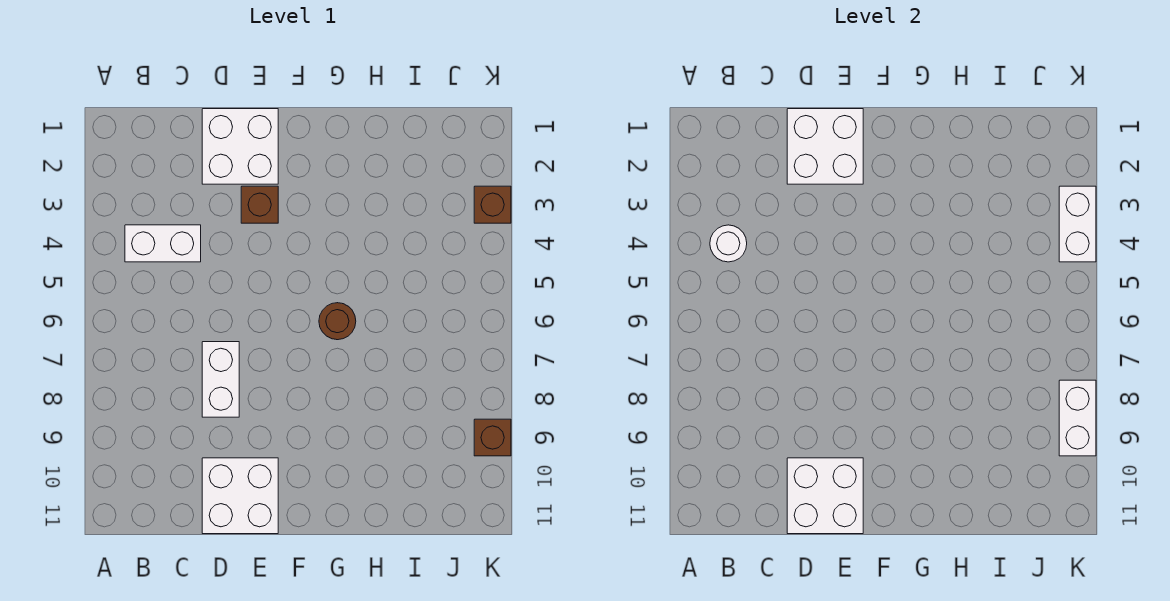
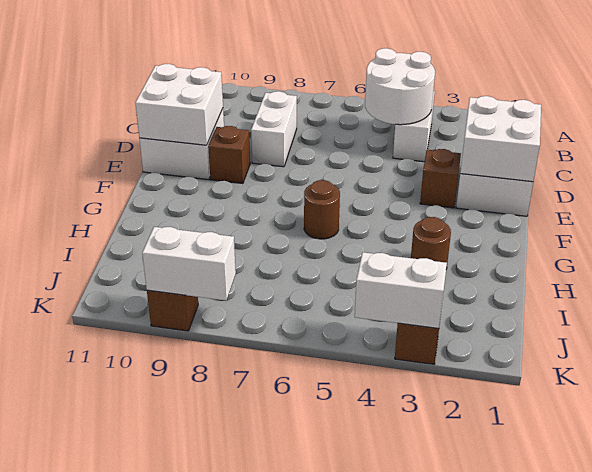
white round brick B4 level 2 -> white round brick B4:C5 level 2
white brick D7:D8 level 1 -> white brick C8:D8 level 1
none -> brown brick E9 level 1
none -> brown round brick H3 level 1

